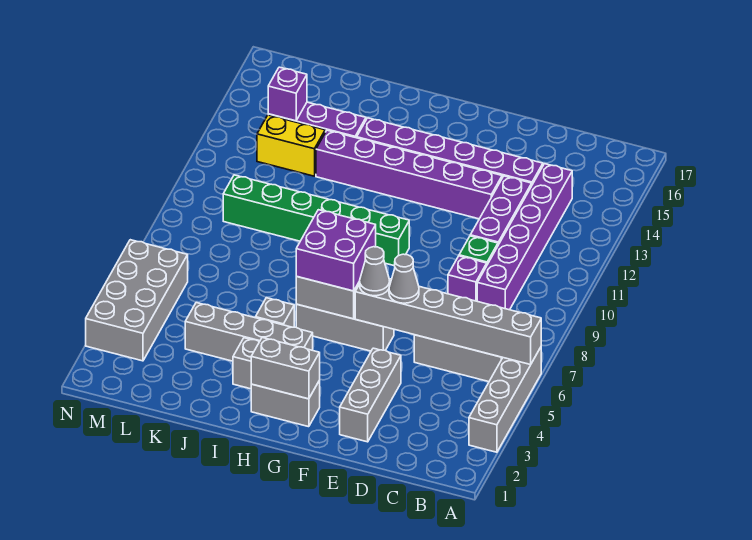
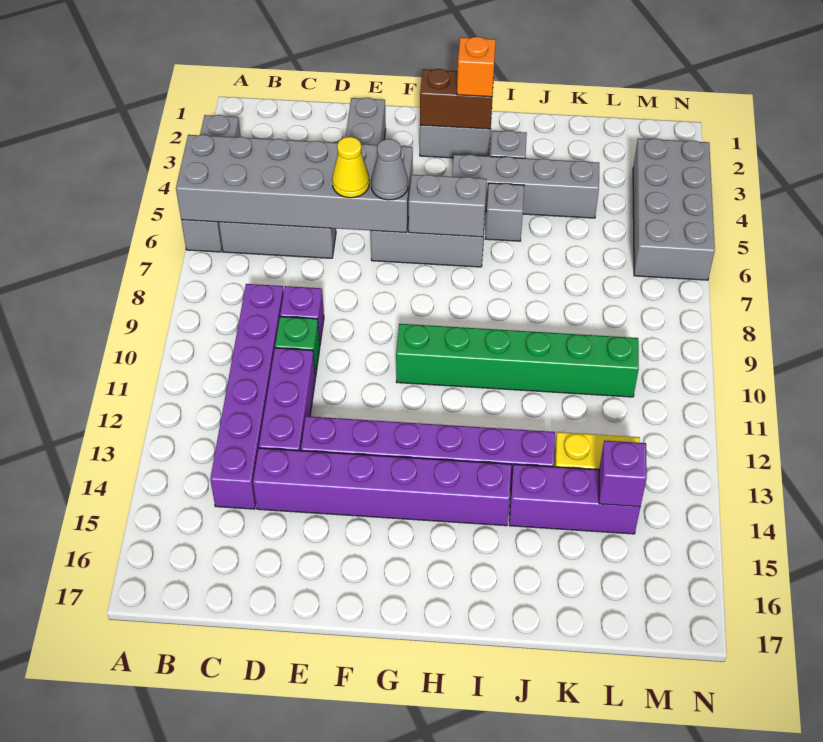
grey brick A6:F6 level 2 -> grey brick A5:F6 level 2
grey cone E6 level 3 -> yellow cone E6 level 3
grey brick G2:H2 level 2 -> brown brick G2:H2 level 2
purple brick G6:H7 level 3 -> none
none -> orange brick H2 level 3

